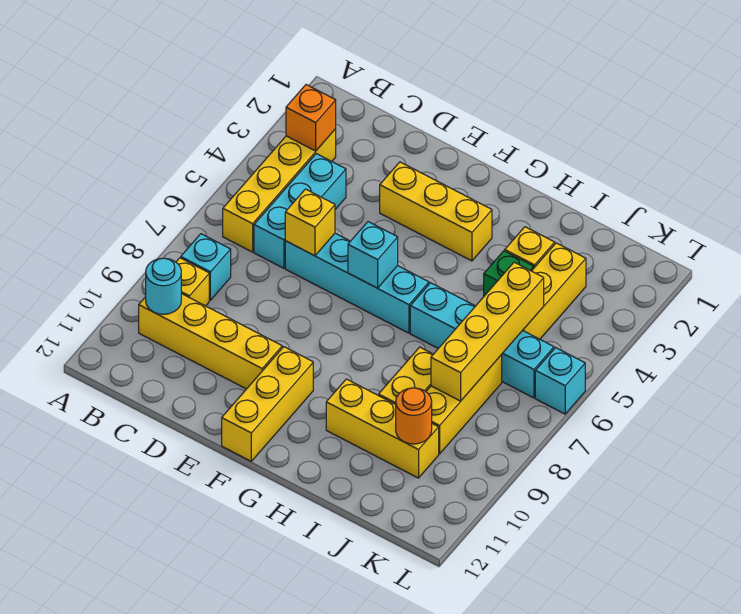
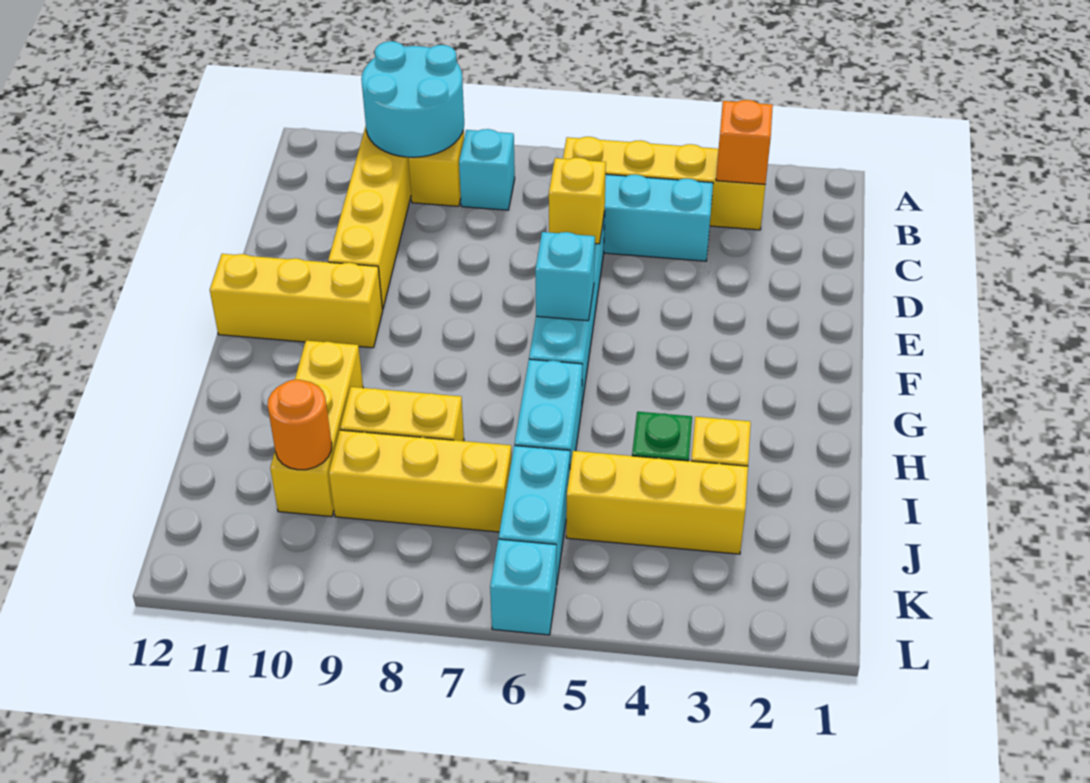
cyan round brick B10 level 2 -> cyan round brick A9:B10 level 2
yellow brick E3:G3 level 1 -> none
yellow brick J5:J8 level 2 -> none

